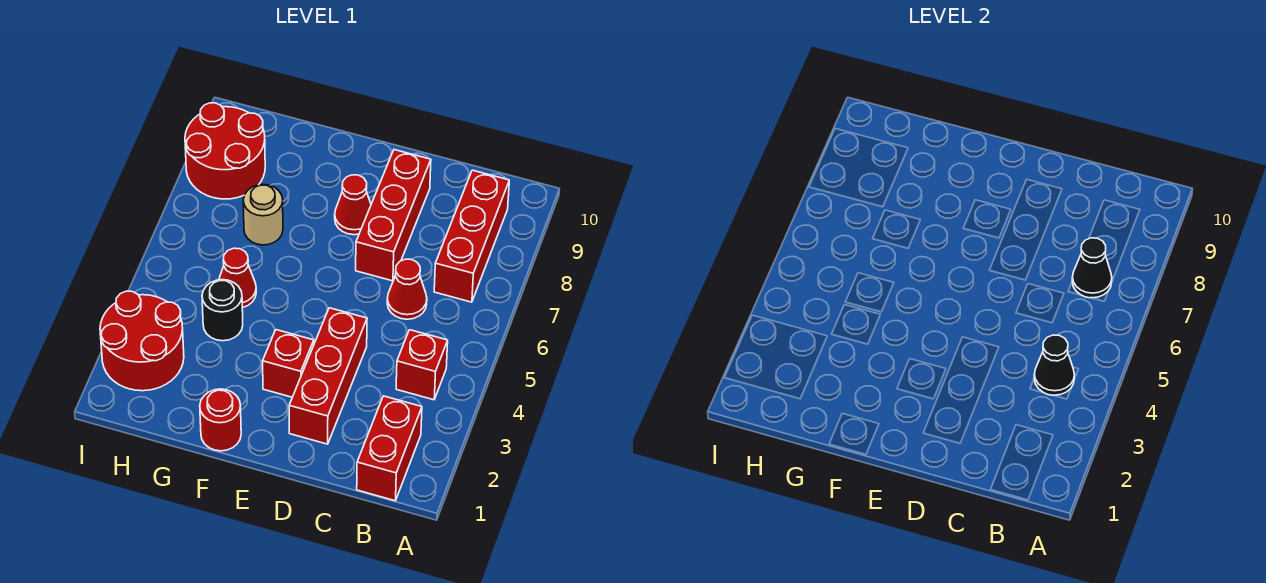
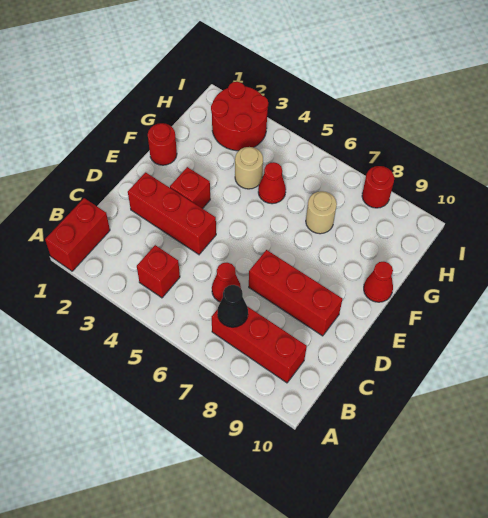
red brick B1:B2 level 1 -> red brick A1:B1 level 1
black cone B4 level 2 -> none
red cone E8 level 1 -> red cone F10 level 1
black round brick G4 level 1 -> tan round brick G4 level 1
red round brick H8:I9 level 1 -> red round brick I8 level 1

